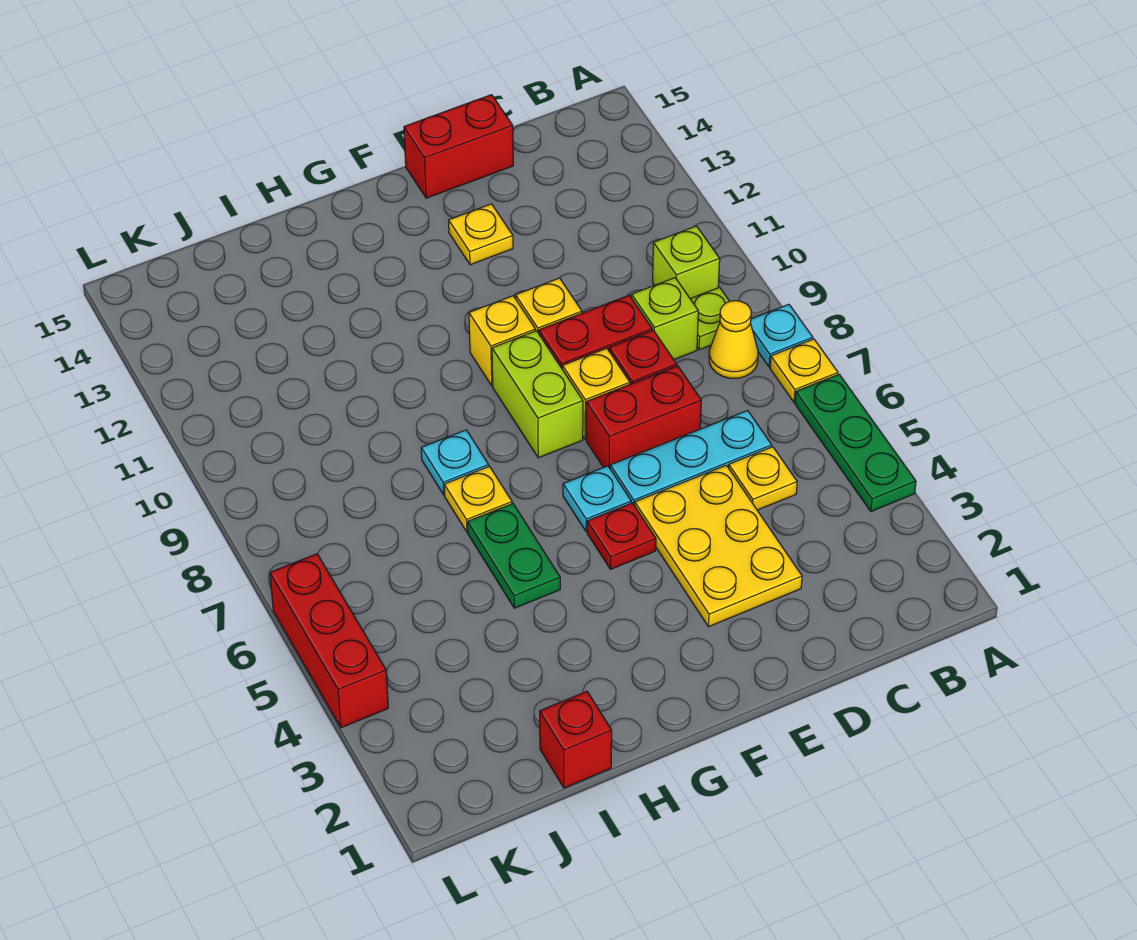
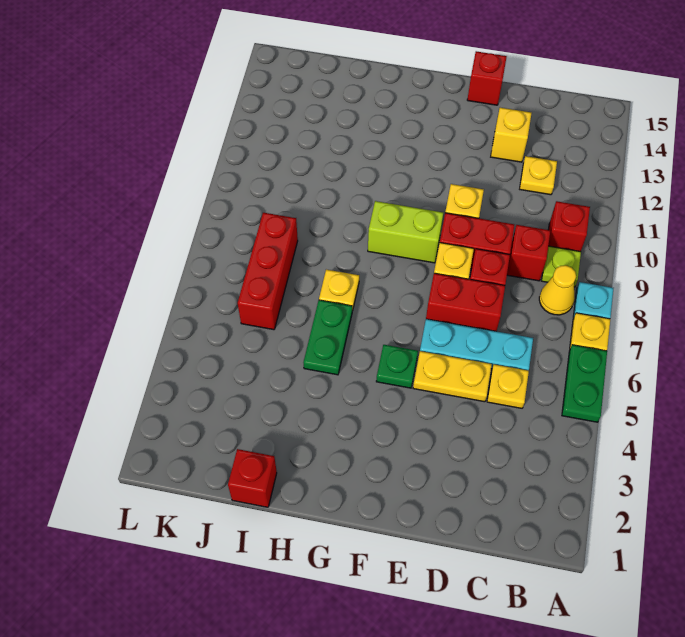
green plate A4:A6 level 1 -> green plate A5:A6 level 1
lime brick B10 level 1 -> red brick B10 level 1
lime brick C9 level 1 -> red brick C9 level 1
yellow plate D3:E5 level 1 -> yellow plate D5:E5 level 1
red brick D15:E15 level 1 -> red brick E15 level 1
yellow plate E13 level 1 -> yellow plate C12 level 1
red plate F5 level 1 -> green plate F5 level 1
cyan plate F6 level 1 -> none
lime brick F8:F9 level 1 -> lime brick F9:G9 level 1
yellow brick F10 level 1 -> yellow brick D13 level 1
cyan plate H8 level 1 -> none
red brick L4:L6 level 1 -> red brick J6:J8 level 1

